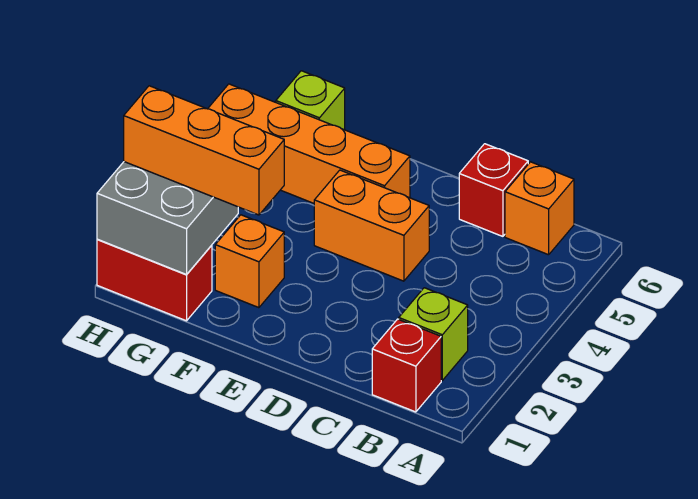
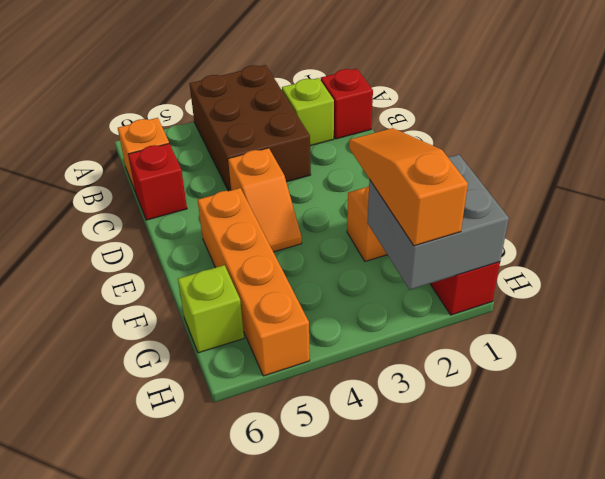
none -> brown brick A3:C4 level 1
orange brick D4:E4 level 1 -> orange slope D4:E4 level 1 top D
orange brick F2:H2 level 3 -> orange slope F2:H2 level 3 top H

